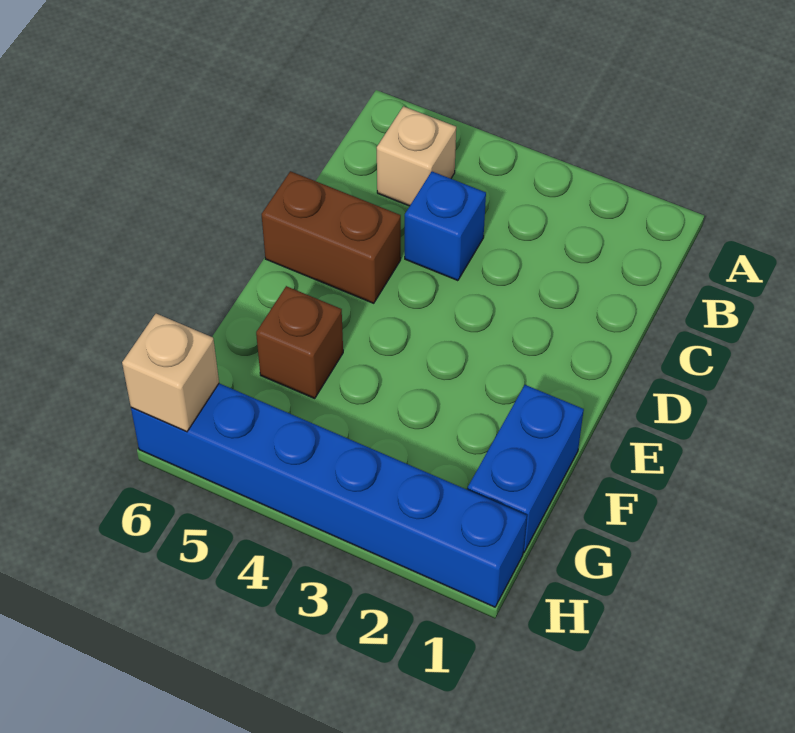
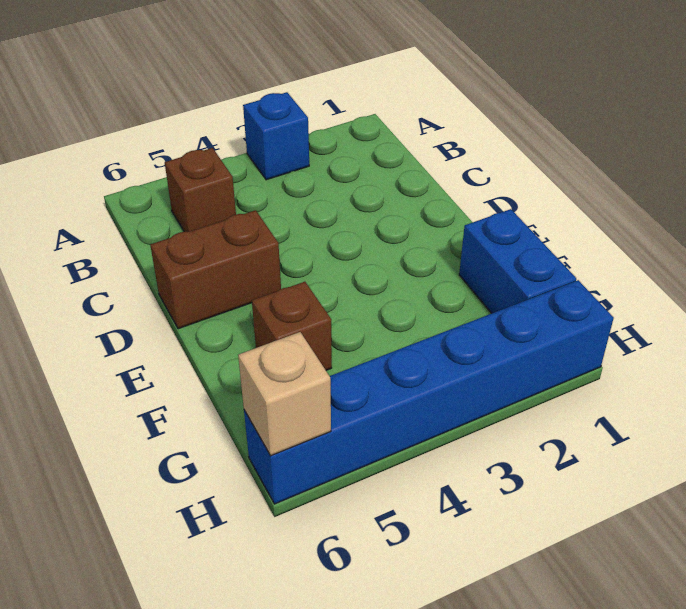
tan brick B5 level 1 -> brown brick B5 level 1
blue brick C4 level 1 -> blue brick A3 level 1

